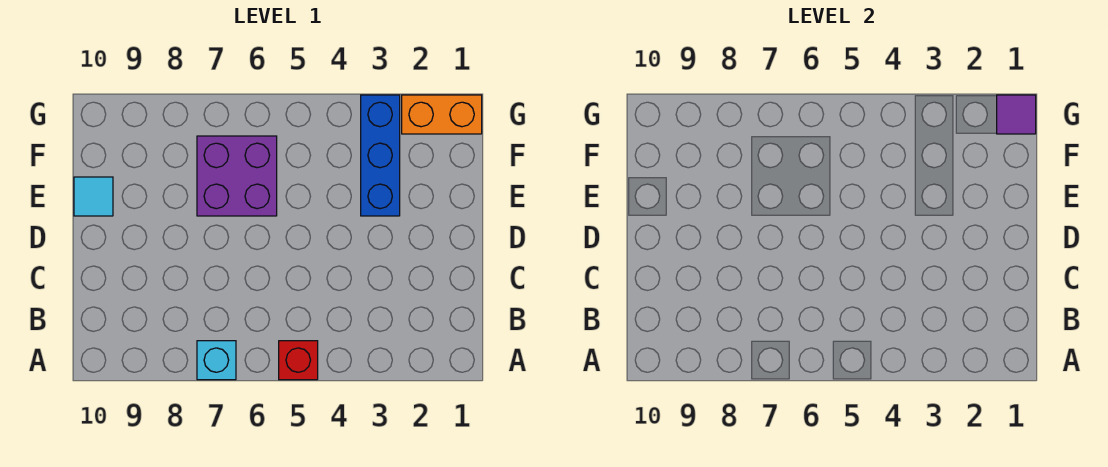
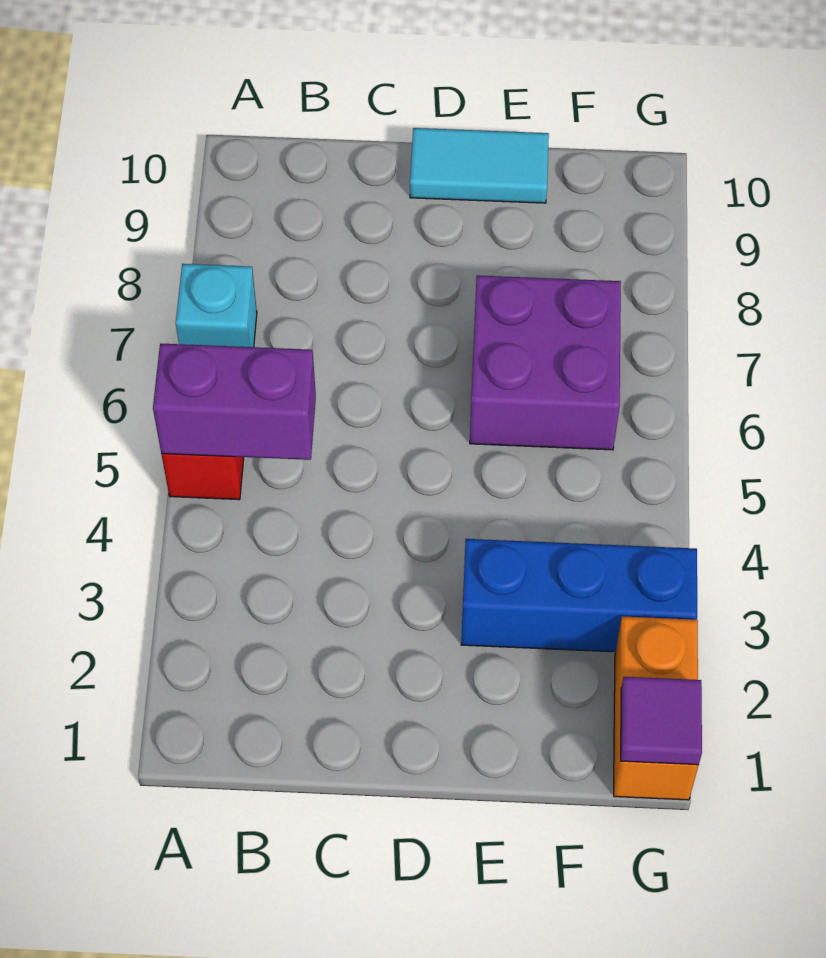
none -> purple brick A5:B5 level 2
cyan tile E10 level 1 -> cyan tile D10:E10 level 1

